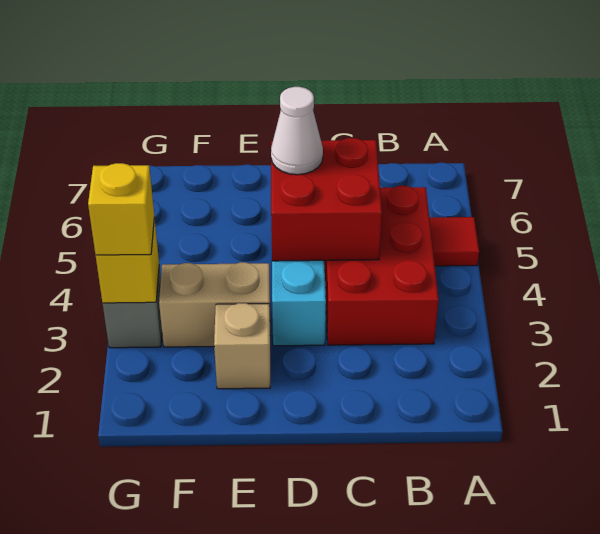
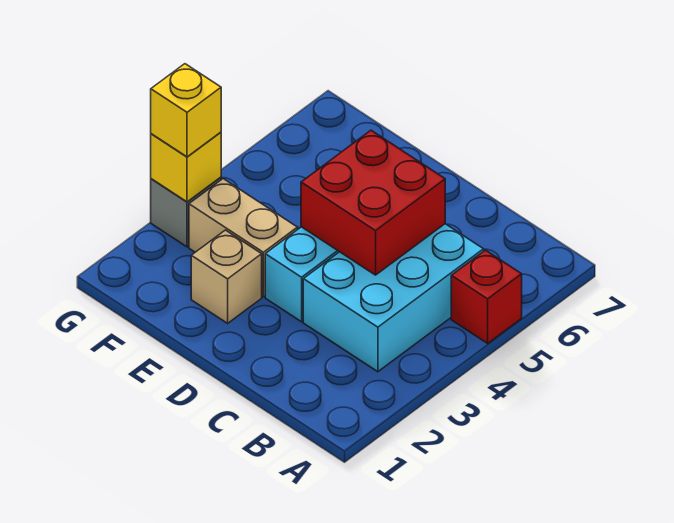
red tile A5 level 1 -> red brick A5 level 1
red brick B3:C5 level 1 -> cyan brick B3:C5 level 1
white cone D5 level 3 -> none

